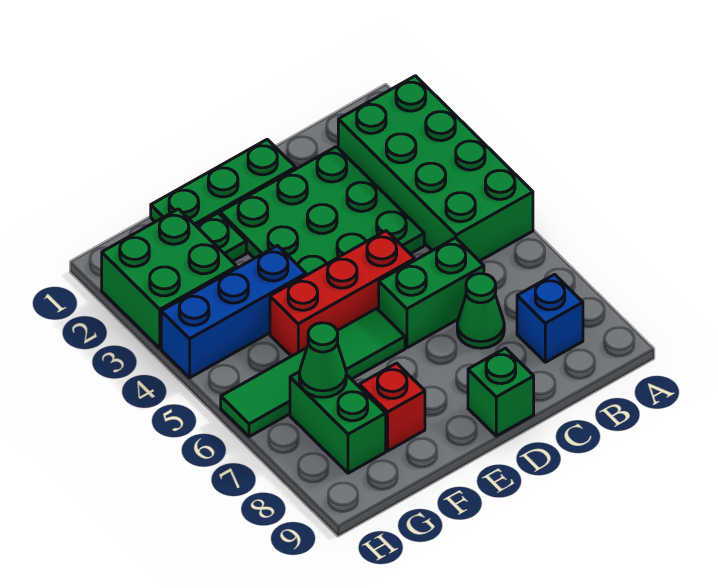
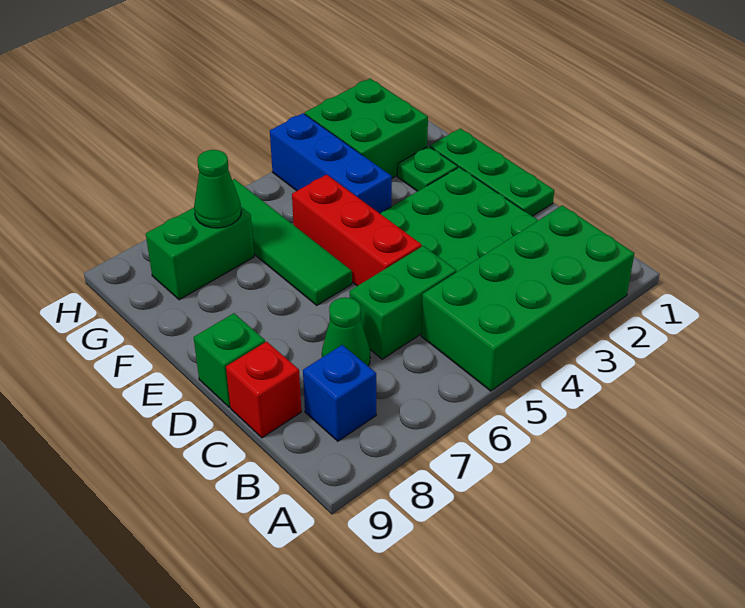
green brick C6:D6 level 1 -> green brick C5:C6 level 1
red brick F8 level 1 -> red brick C9 level 1

